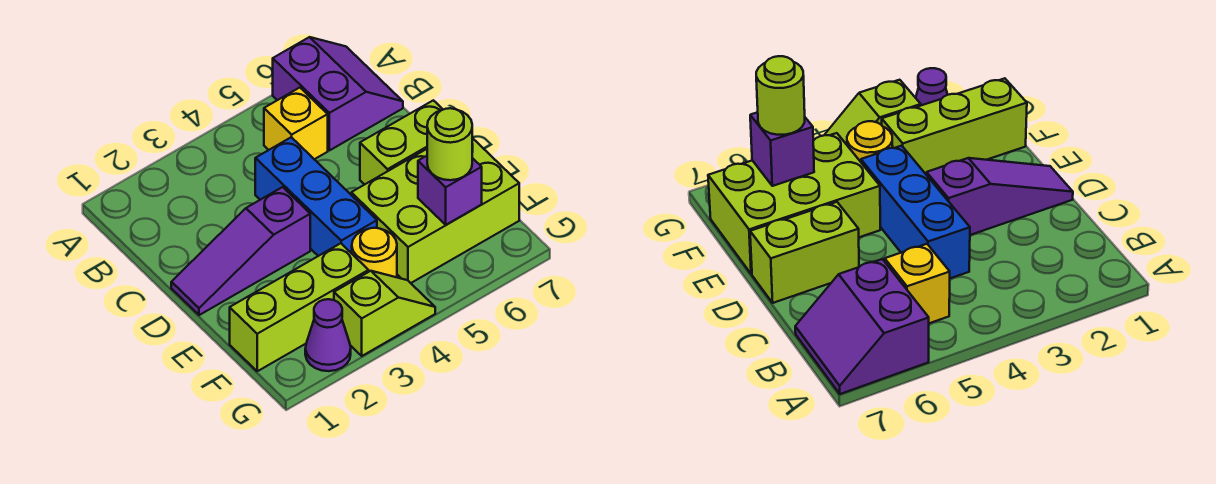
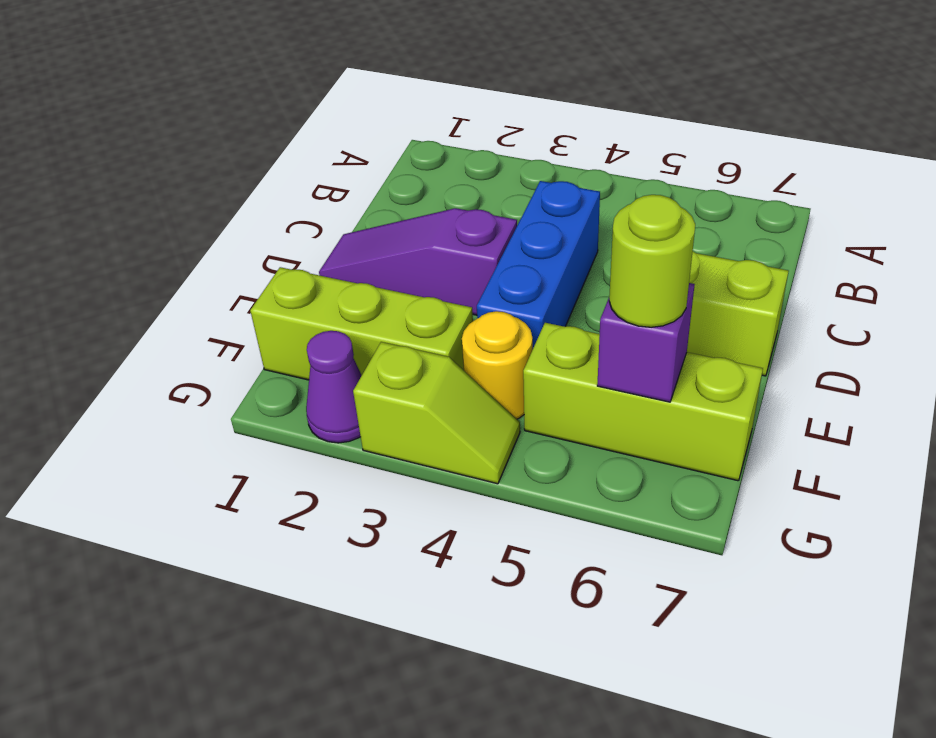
purple slope A6:B7 level 1 top 6 -> none
yellow brick B5 level 1 -> none
lime brick E5:F7 level 1 -> lime brick F5:F7 level 1

